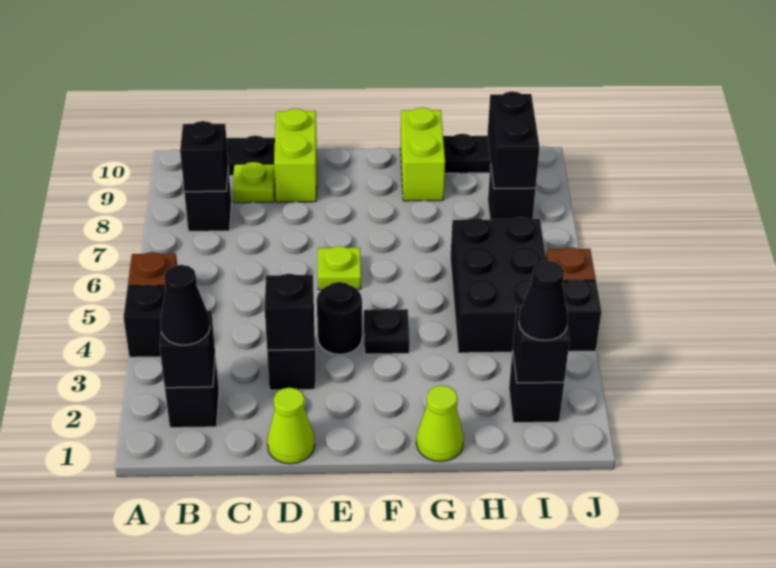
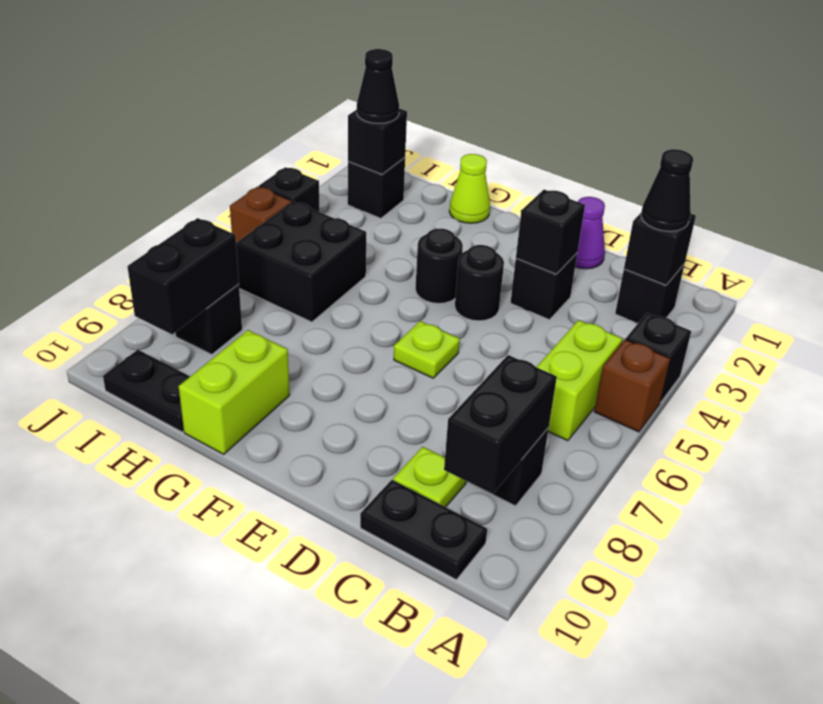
black brick B8 level 2 -> black brick B8:B9 level 2
lime cone D1 level 1 -> purple cone D1 level 1
lime brick D9:D10 level 1 -> lime brick B5:B6 level 1
black plate F4 level 1 -> black round brick F4 level 1
black brick H4:I6 level 1 -> black brick H5:I6 level 1

